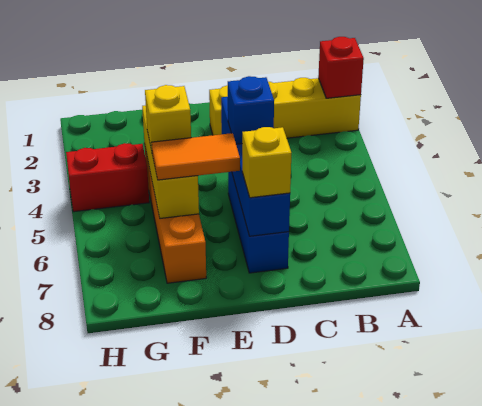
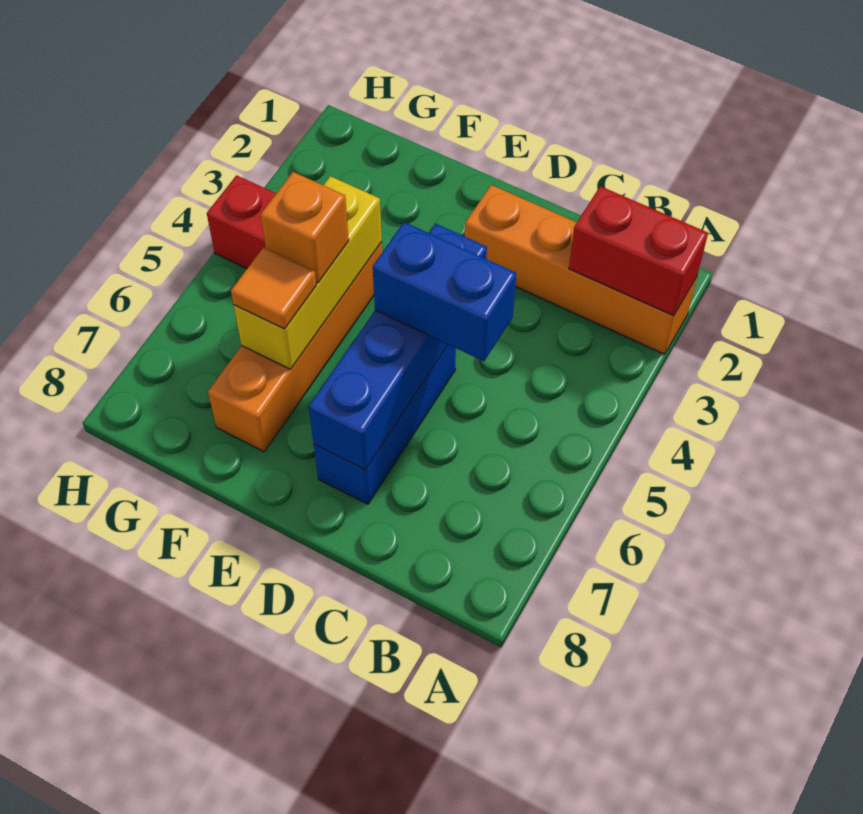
yellow brick A2:D2 level 1 -> orange brick A2:D2 level 1
red brick A2 level 2 -> red brick A2:B2 level 2
blue brick D5 level 3 -> blue brick C5:D5 level 3
yellow brick D7 level 3 -> none
orange tile E6:F6 level 3 -> orange tile F6 level 3
yellow brick F5 level 3 -> orange brick F5 level 3

